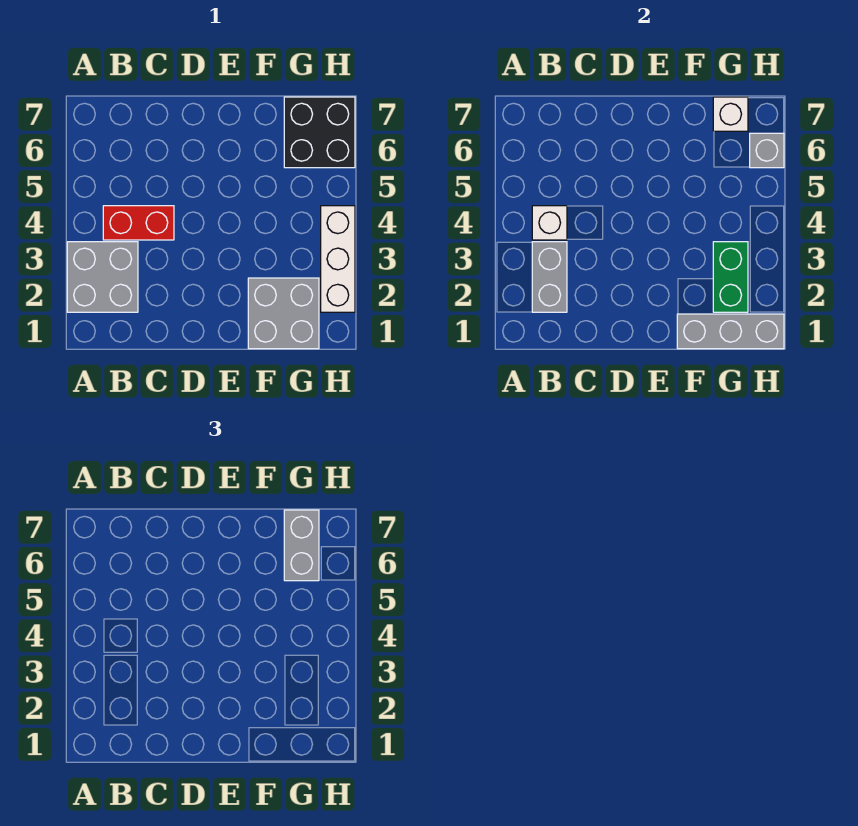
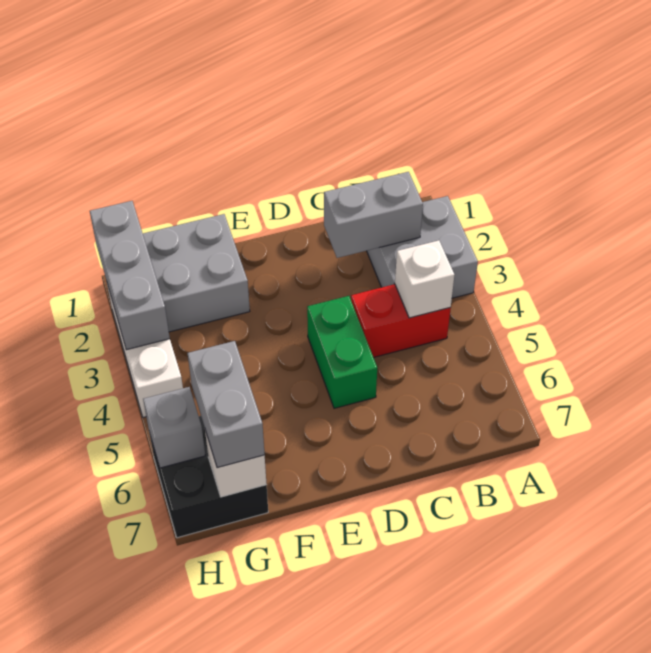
grey brick B2:B3 level 2 -> grey brick B2:C2 level 2
grey brick F1:H1 level 2 -> grey brick H1:H3 level 2
green brick G2:G3 level 2 -> green brick D4:D5 level 1

